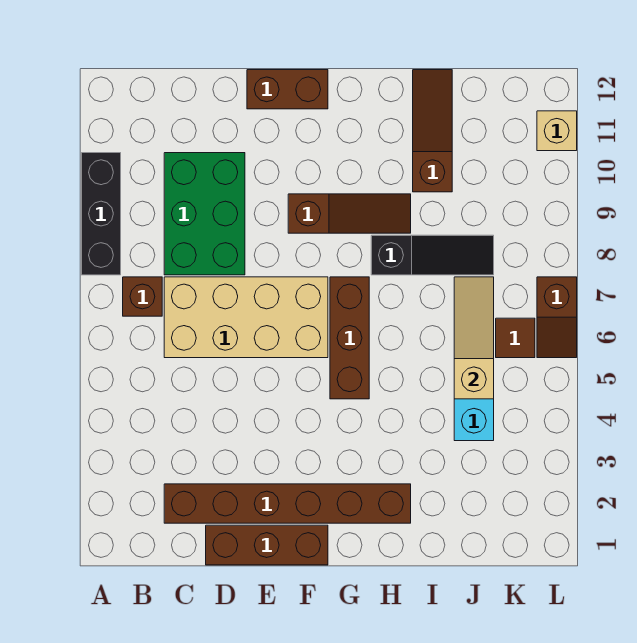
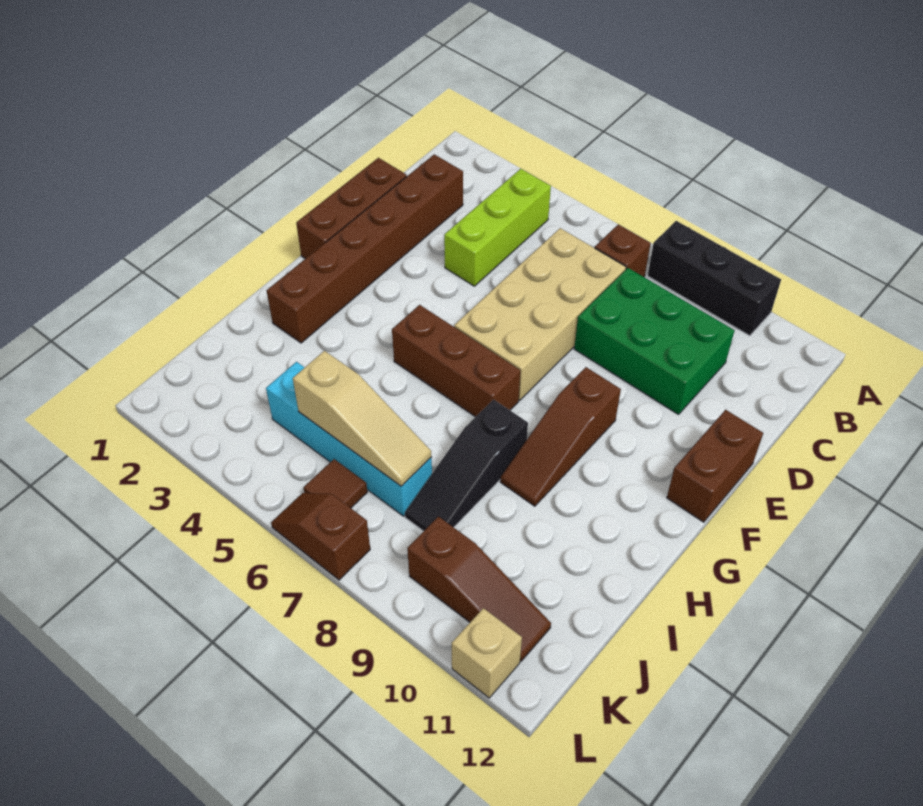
none -> lime brick B4:D4 level 1
brown slope I10:I12 level 1 top 10 -> brown slope K9:K11 level 1 top 9

